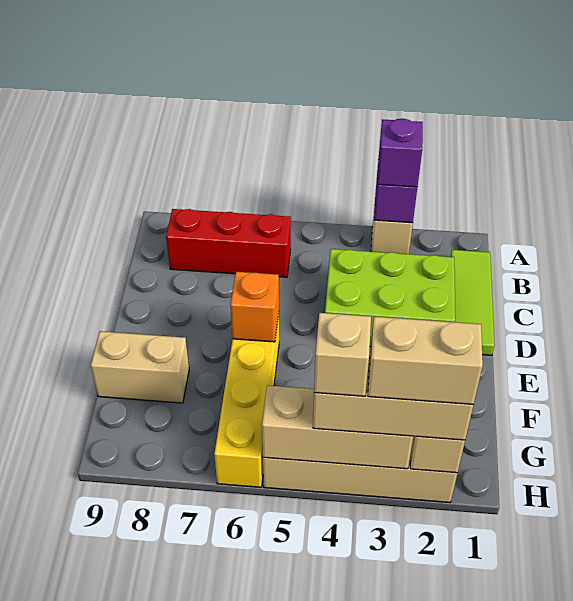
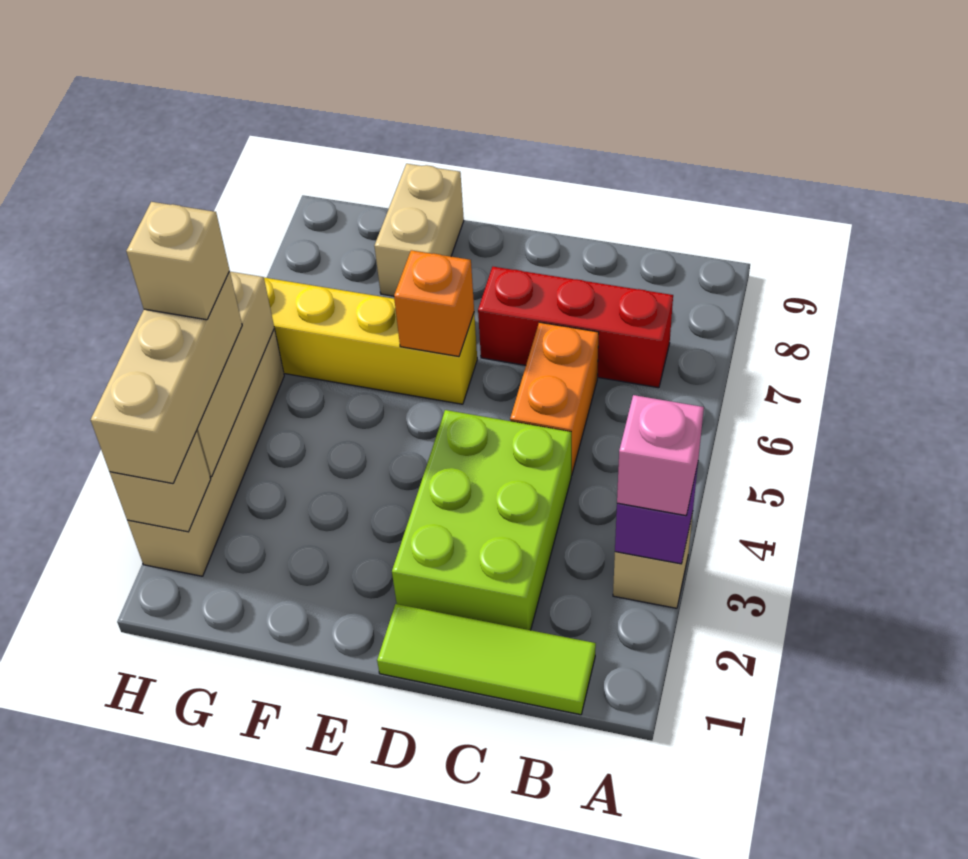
purple brick A3 level 3 -> pink brick A3 level 3
red brick B6:B8 level 1 -> red brick B7:D7 level 1
none -> orange brick C5:C6 level 1
tan brick H2:H3 level 4 -> none

